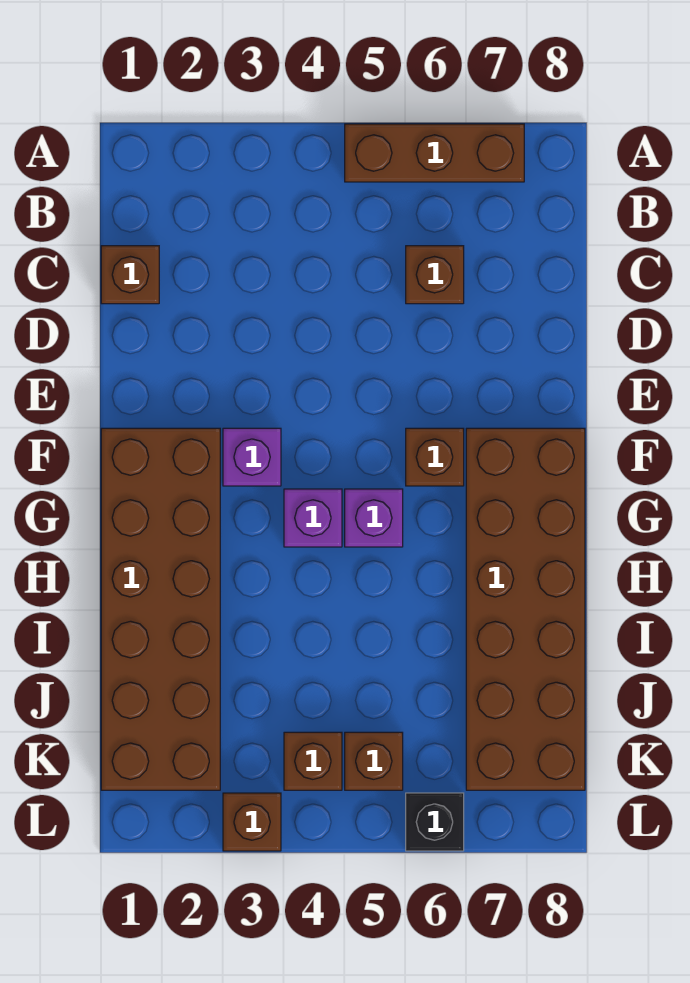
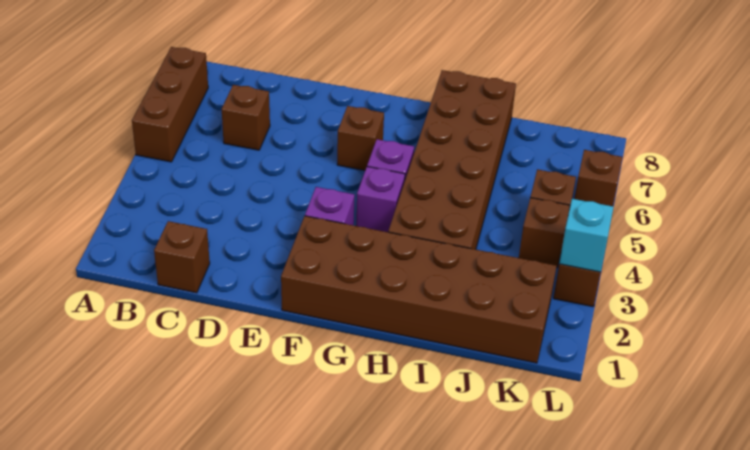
brown brick F7:K8 level 1 -> brown brick H3:I8 level 1
none -> cyan brick L3 level 2
black brick L6 level 1 -> brown brick L6 level 1

